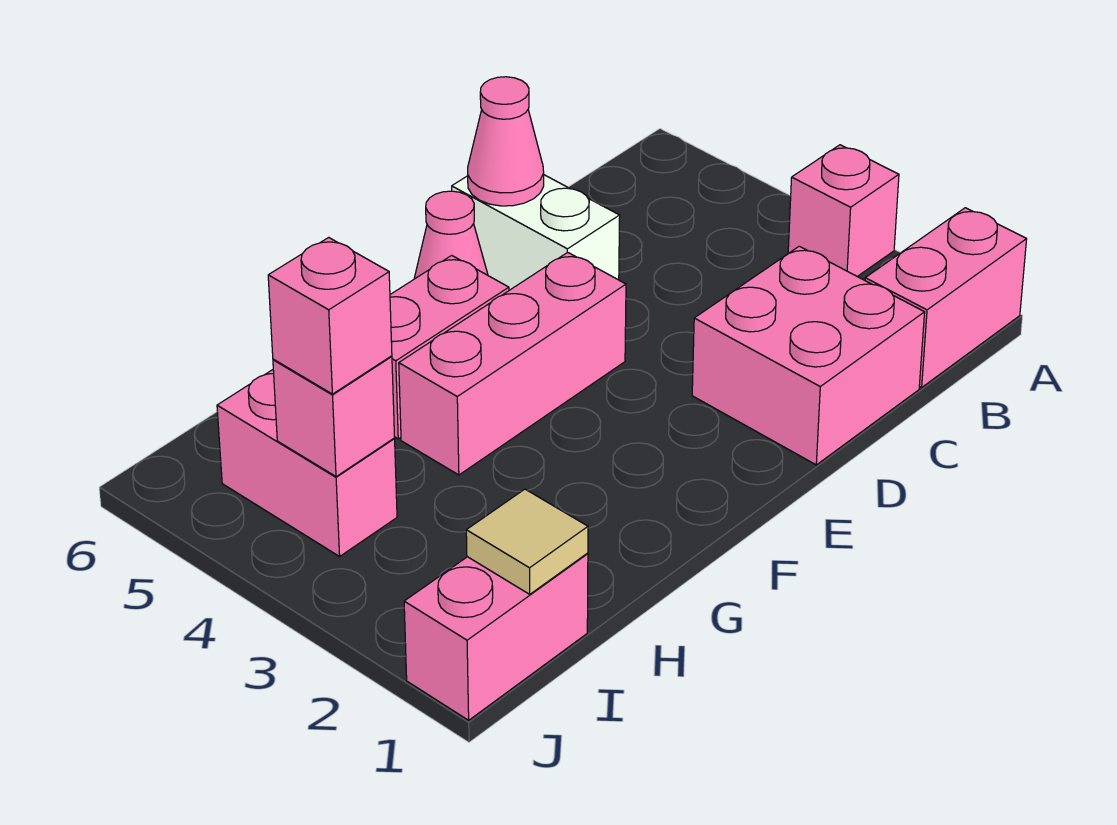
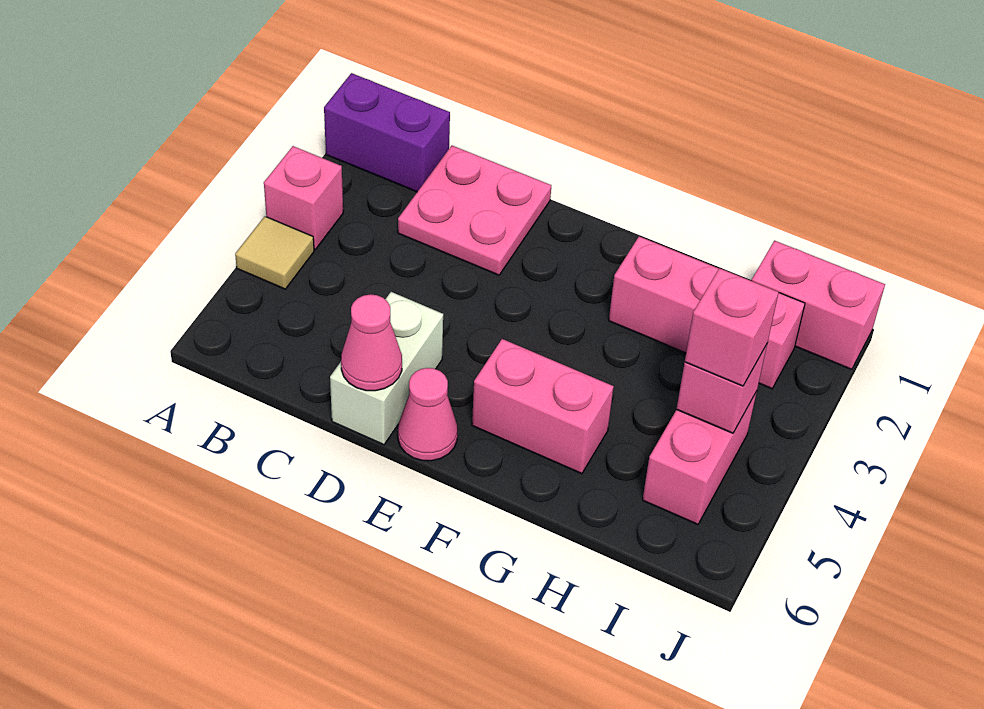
pink brick A1:B1 level 1 -> purple brick A1:B1 level 1
pink brick C1:D2 level 1 -> pink plate C1:D2 level 1
pink brick E4:G4 level 1 -> pink brick G2:I2 level 1
tan tile I1 level 2 -> tan tile A4 level 1

